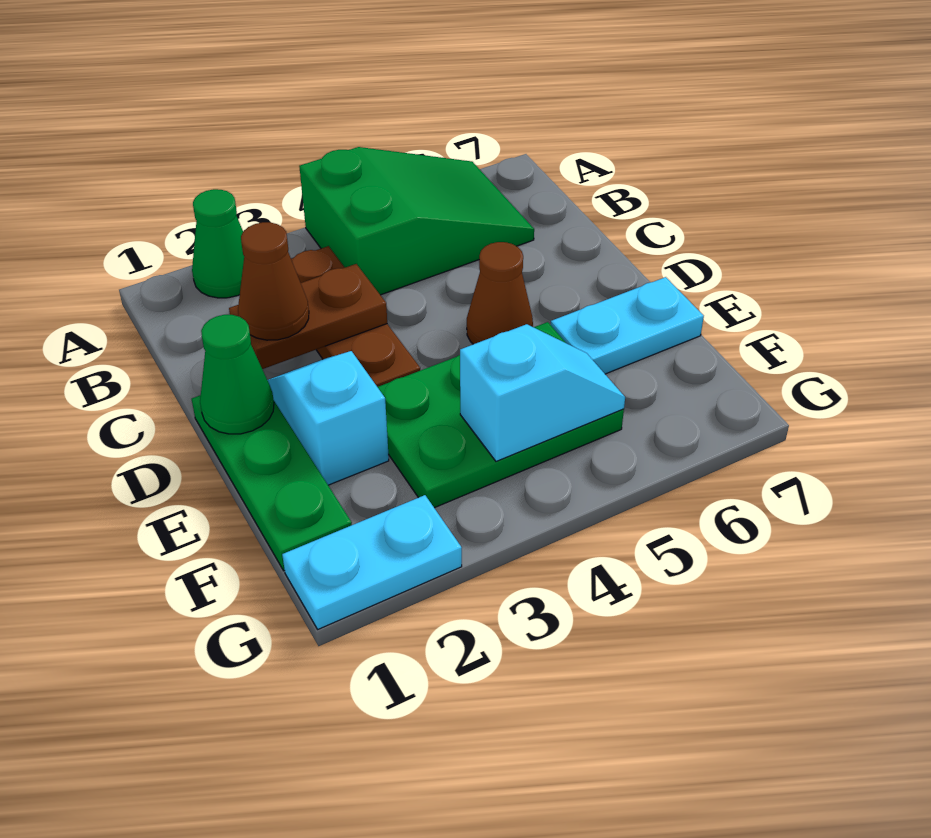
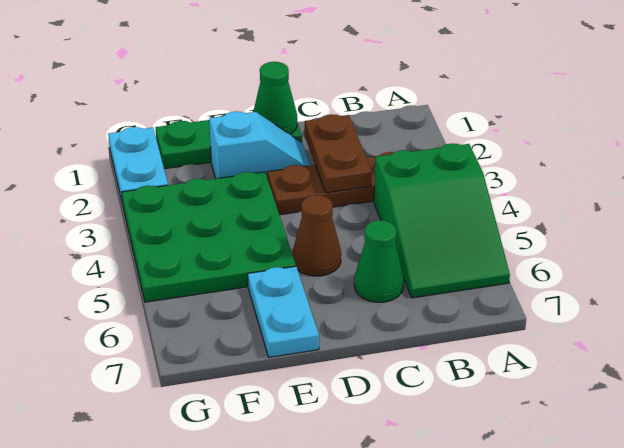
green cone A2 level 1 -> green cone C6 level 1
brown cone C2 level 3 -> none
green plate E3:F5 level 1 -> green plate E3:G5 level 1
cyan slope F4:F5 level 2 top 4 -> none

